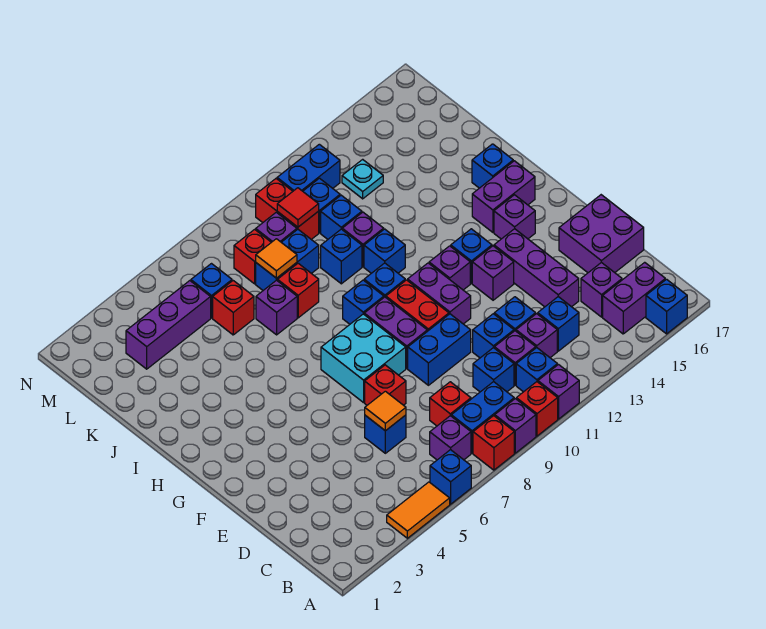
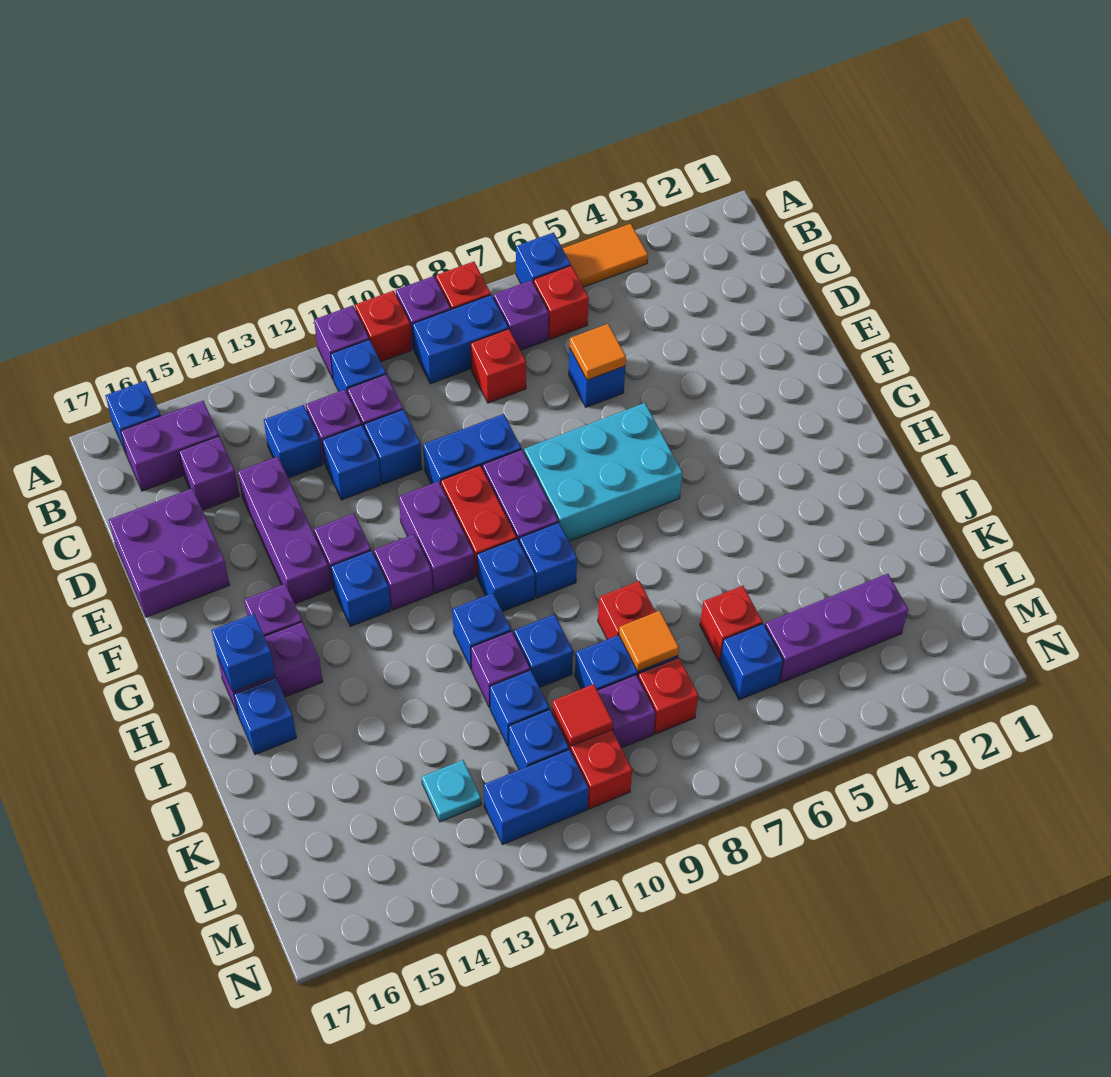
blue brick C10 level 1 -> blue brick H16 level 2
red brick E7 level 1 -> red brick B6 level 1
cyan brick F7:G8 level 1 -> cyan brick F6:G8 level 1
purple brick J7 level 1 -> none

